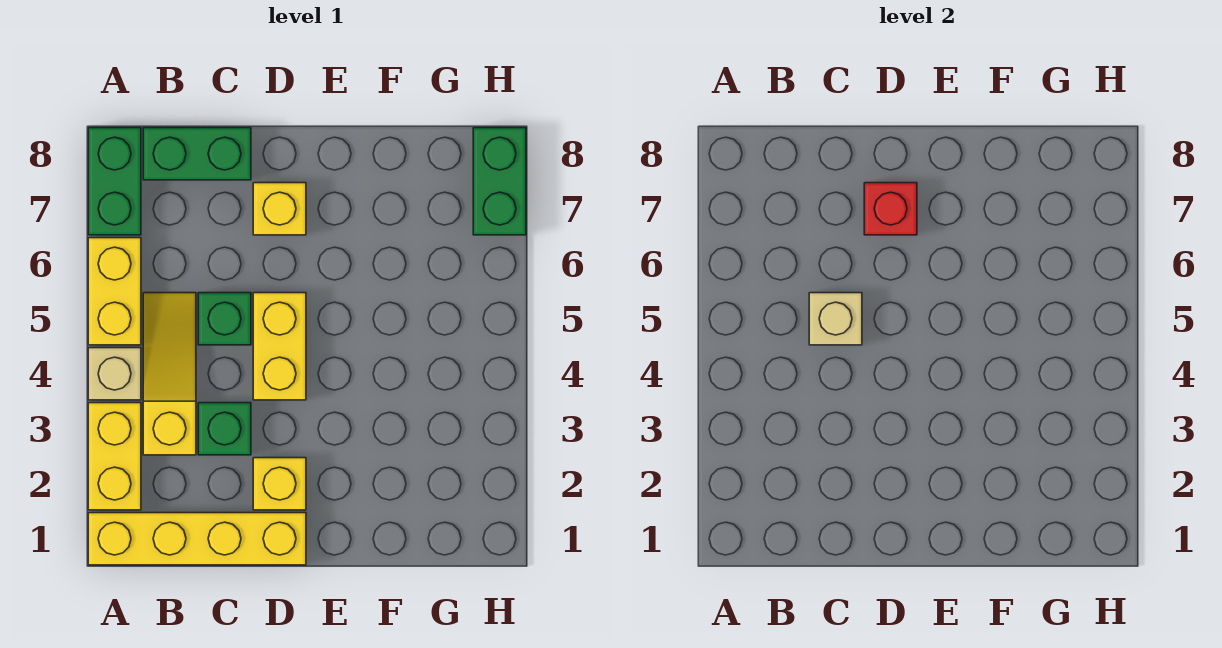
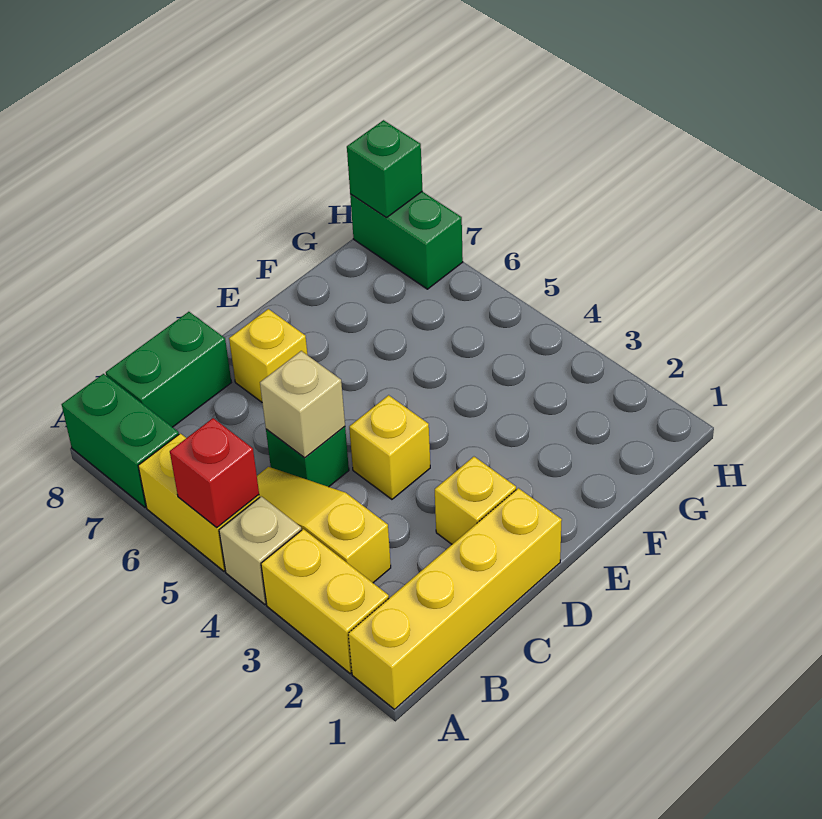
green brick C3 level 1 -> green brick H8 level 2
yellow brick D4:D5 level 1 -> yellow brick D4 level 1
red brick D7 level 2 -> red brick A5 level 2

